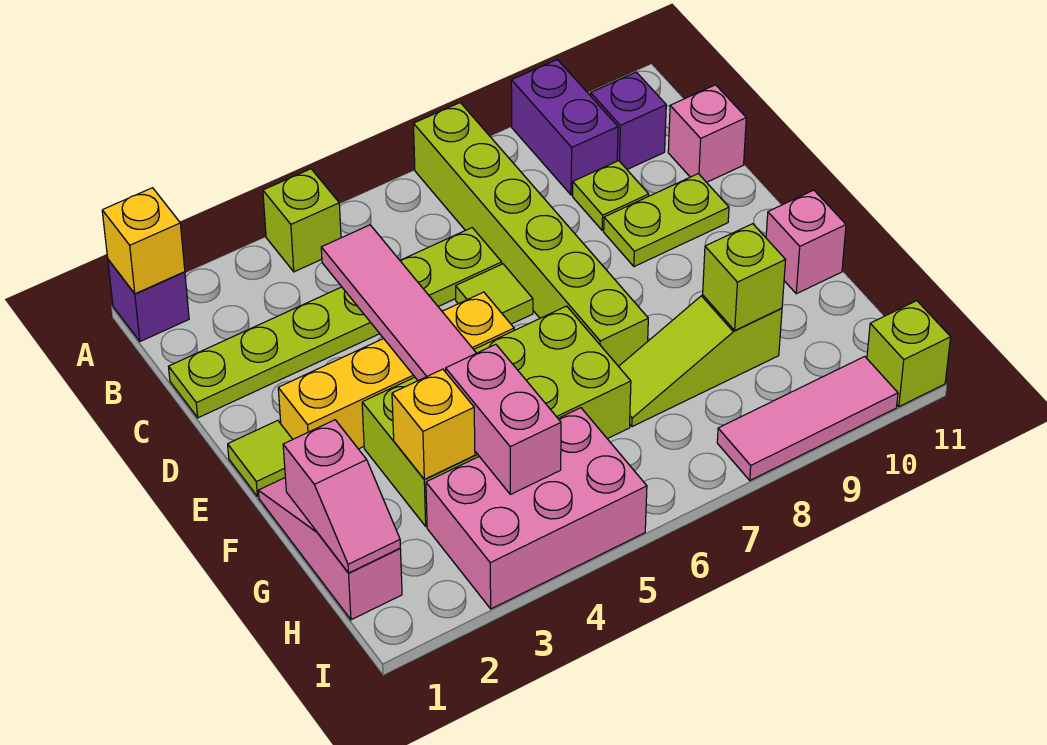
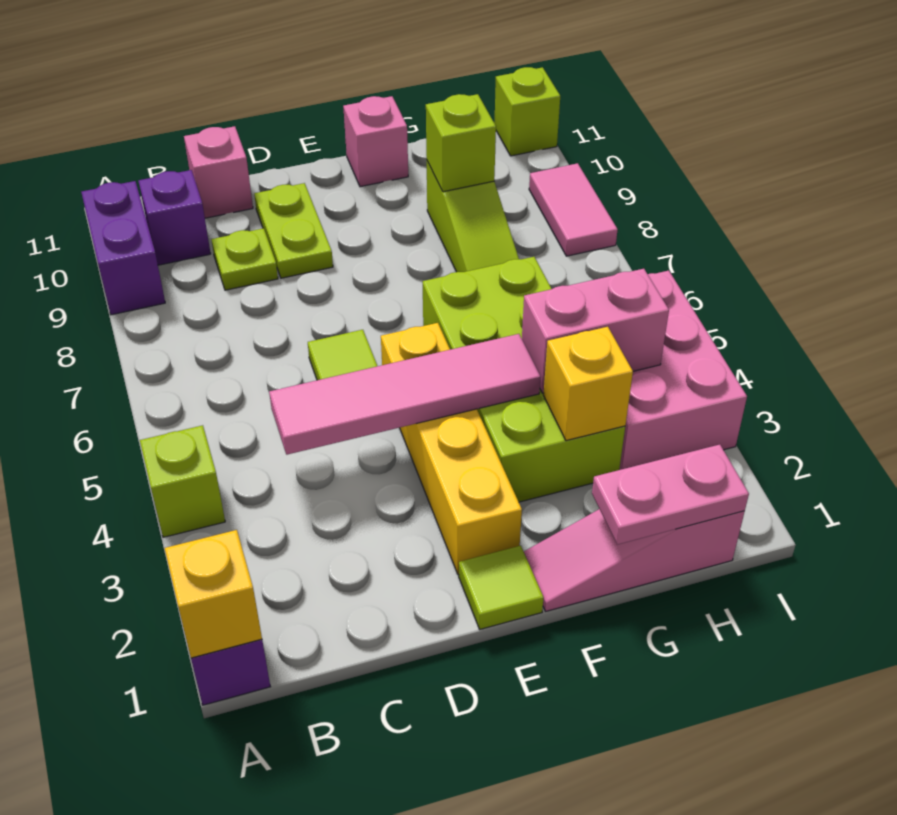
lime brick A7:F7 level 1 -> none
purple brick A9:B9 level 1 -> purple brick A9:A10 level 1
lime plate C1:C6 level 1 -> none
pink slope G1:H1 level 2 top G -> pink plate G1:H1 level 2
pink tile I8:I10 level 1 -> pink tile I8:I9 level 1

